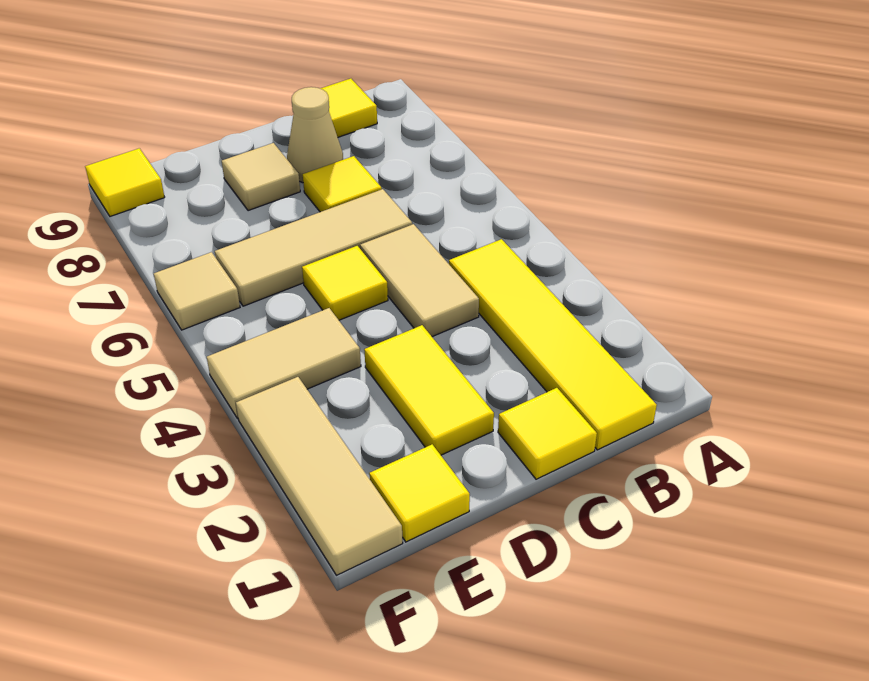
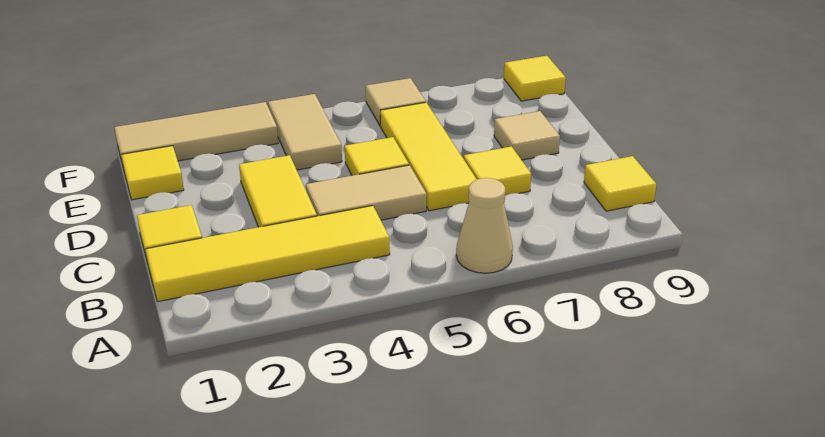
tan tile C6:E6 level 1 -> yellow tile C6:E6 level 1
tan cone C8 level 1 -> tan cone A6 level 1
yellow tile D2:D3 level 1 -> yellow tile C3:D3 level 1

